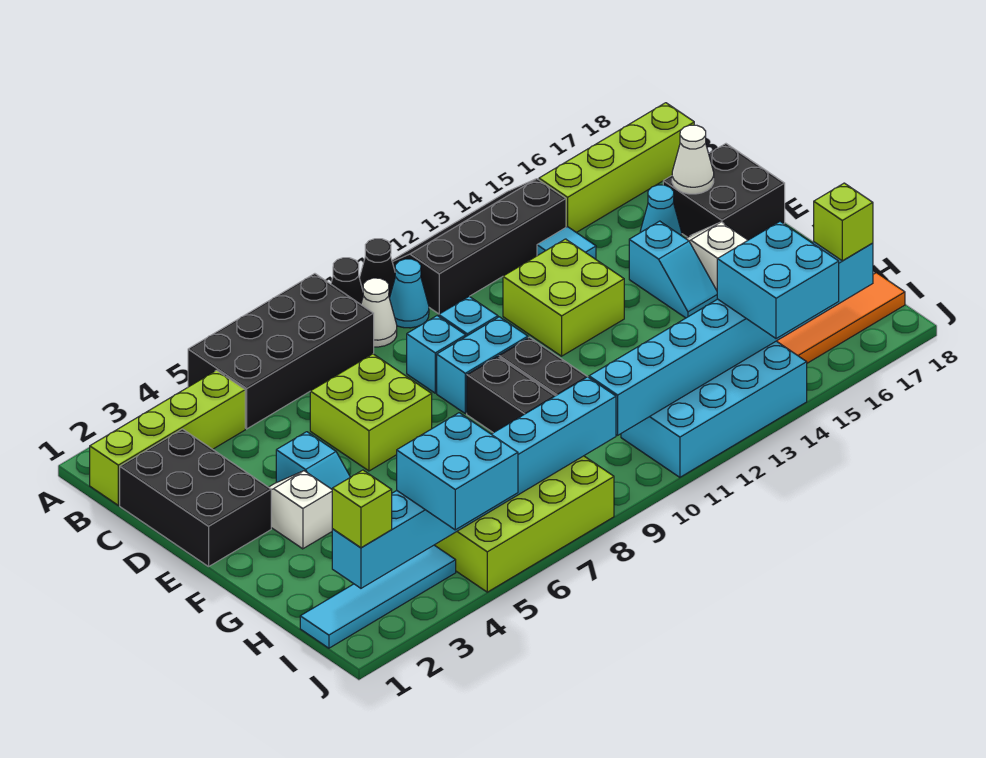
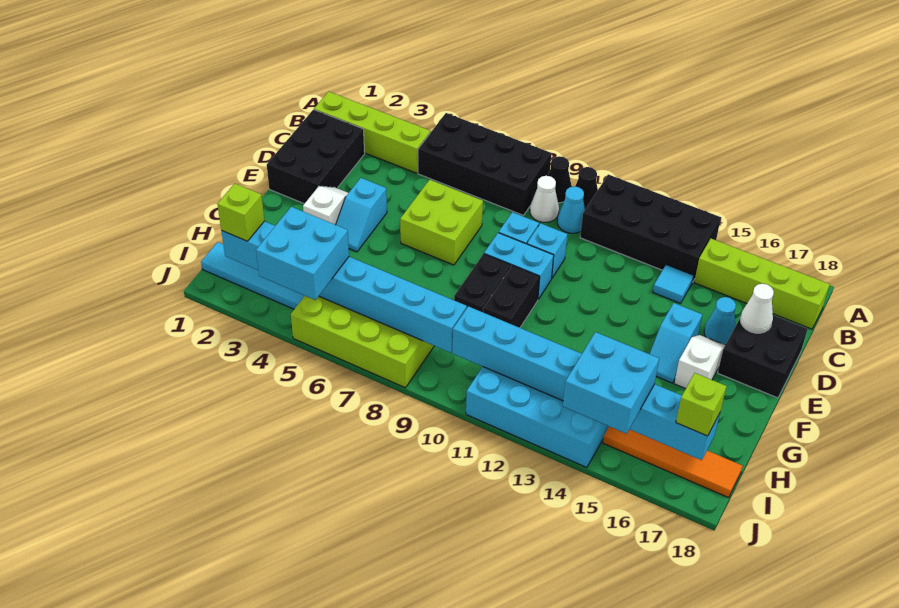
black slope A11:B14 level 1 top B -> black brick A11:B14 level 1
lime brick D12:E13 level 1 -> none

